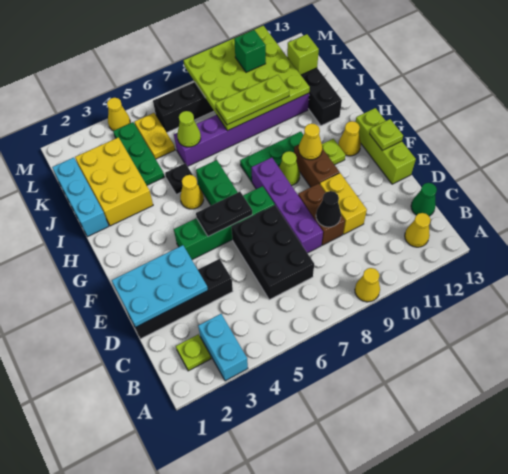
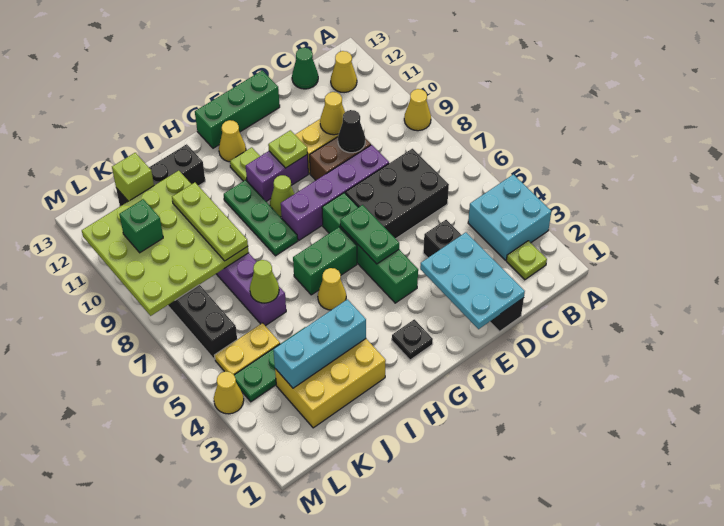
cyan brick A3:B3 level 1 -> cyan brick A3:B4 level 1
lime brick E13:G13 level 1 -> green brick E13:G13 level 1
black plate F5:F6 level 2 -> green plate F5:F6 level 2
brown brick F10:G10 level 1 -> purple brick F10:G10 level 1
lime plate F13 level 2 -> lime plate F10 level 2
yellow cone G10 level 2 -> yellow cone D10 level 2
cyan brick I1:K1 level 1 -> cyan brick I3:K3 level 2
black plate I5 level 1 -> black plate G2 level 1

